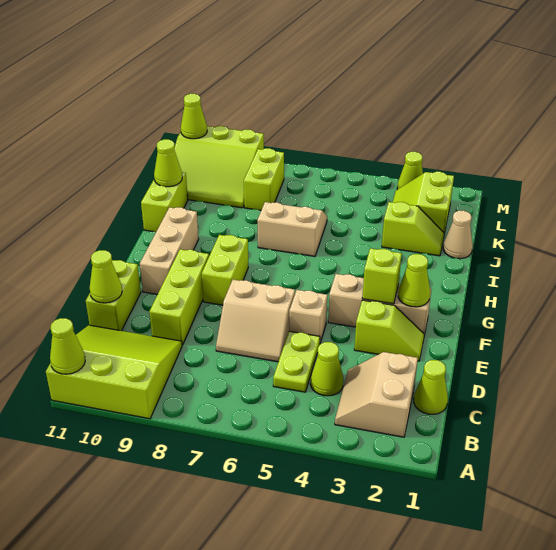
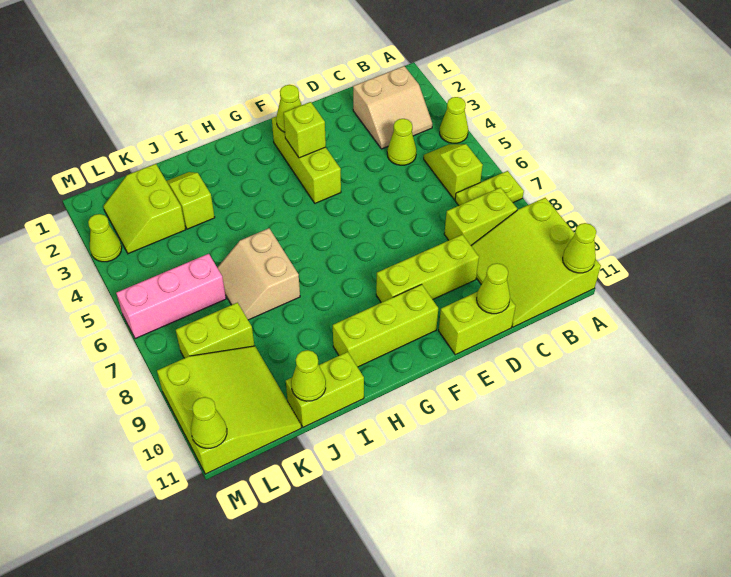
lime cone C1 level 1 -> lime cone A4 level 1
lime plate C5:D5 level 1 -> lime plate A7:B7 level 1
tan slope D6:E7 level 1 top E -> none
lime slope E2:E3 level 1 top 3 -> lime slope B5:B6 level 1 top 6
tan brick E5 level 1 -> none
tan brick F2:F4 level 1 -> lime brick F2:F4 level 1
lime brick F8:G8 level 1 -> lime brick B8:C8 level 1
tan brick F10:H10 level 1 -> lime brick F10:H10 level 1
tan cone J1 level 1 -> none
lime slope K2:L3 level 1 top 2 -> lime slope K2:L3 level 1 top K
none -> pink brick K6:M6 level 1

